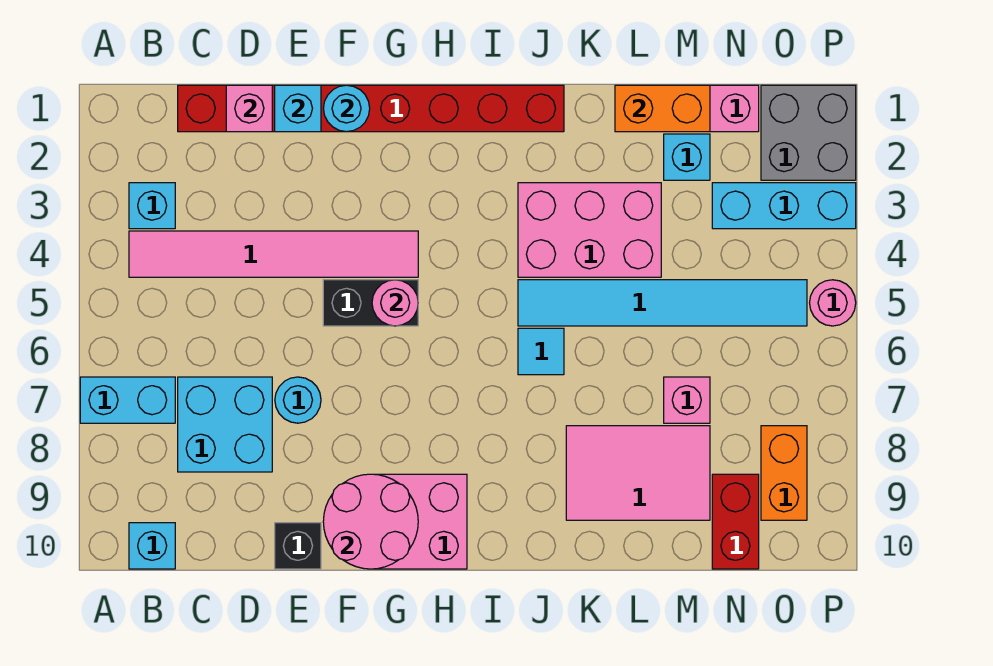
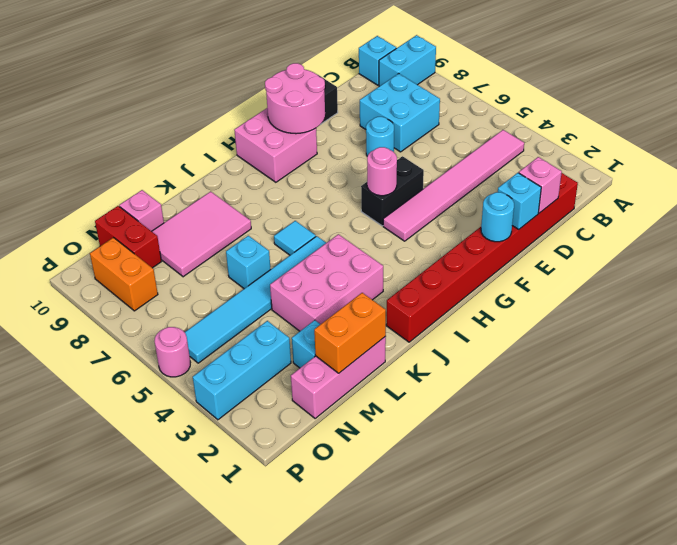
cyan brick A7:B7 level 1 -> cyan brick A9:B9 level 1
cyan brick B3 level 1 -> cyan brick L6 level 1
pink brick M7 level 1 -> pink brick M10 level 1
grey brick O1:P2 level 1 -> none

